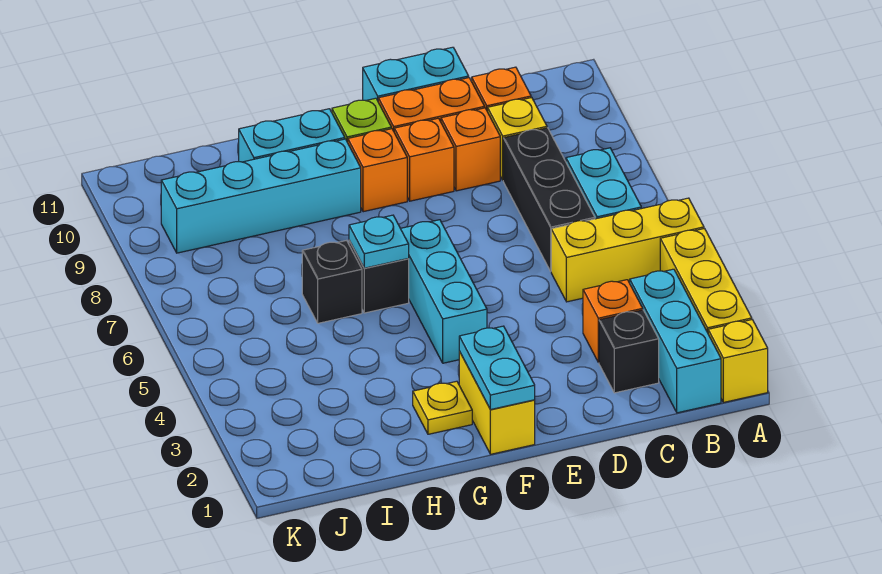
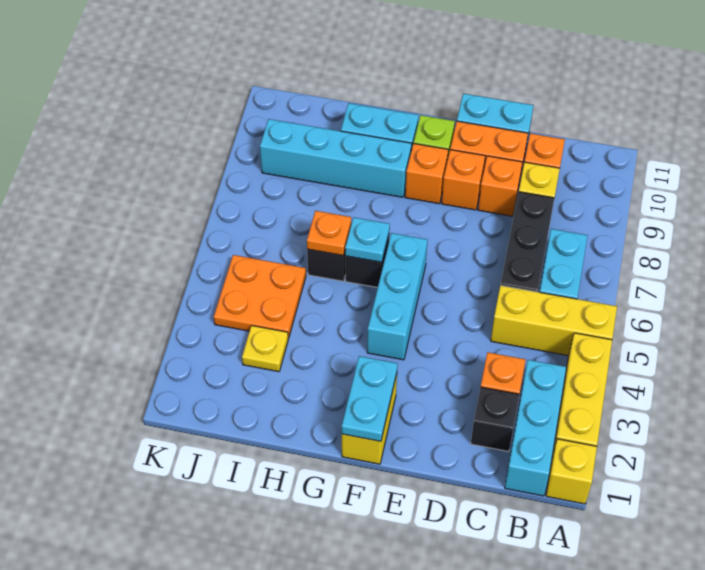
yellow plate G2 level 1 -> yellow plate I3 level 1
none -> orange plate H6 level 2
none -> orange plate I4:J5 level 1

